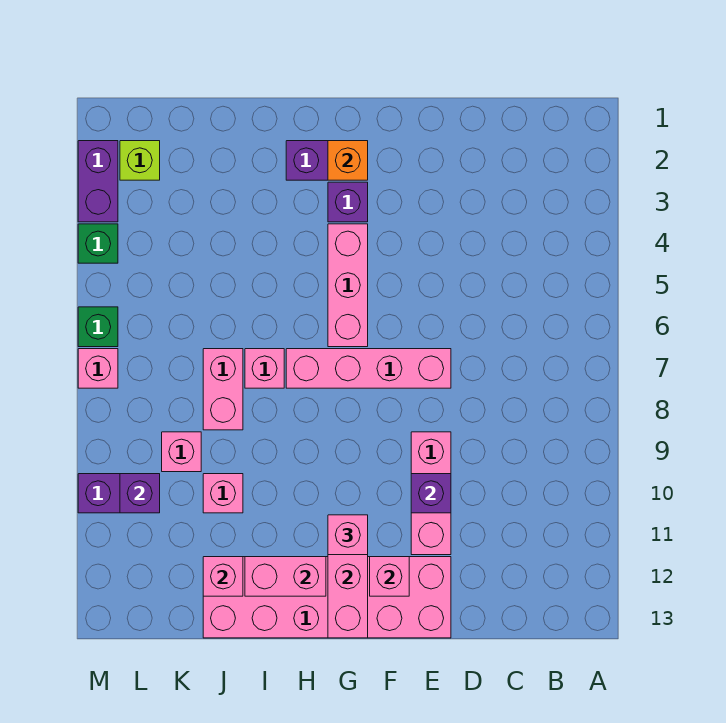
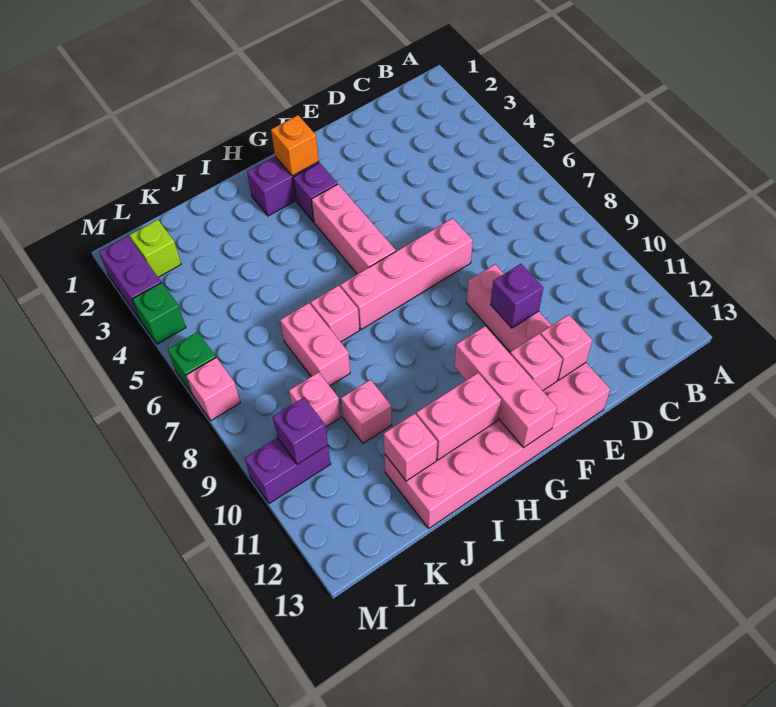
pink brick G11 level 3 -> pink brick E12 level 2

